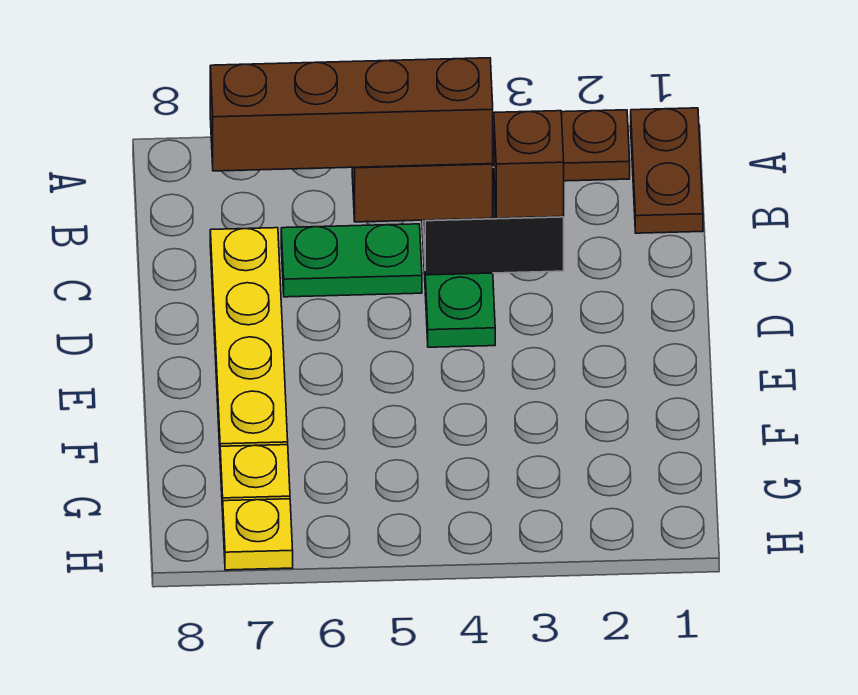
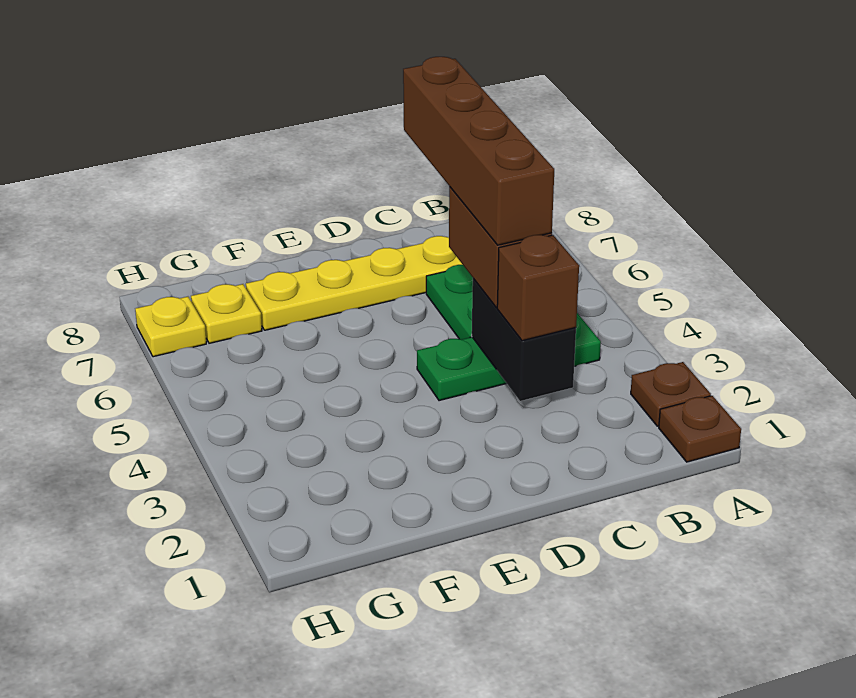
brown plate A1:B1 level 1 -> brown plate A1 level 1

